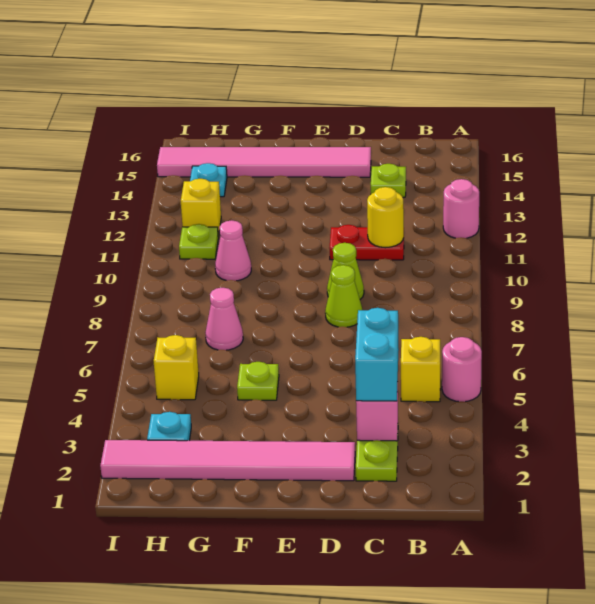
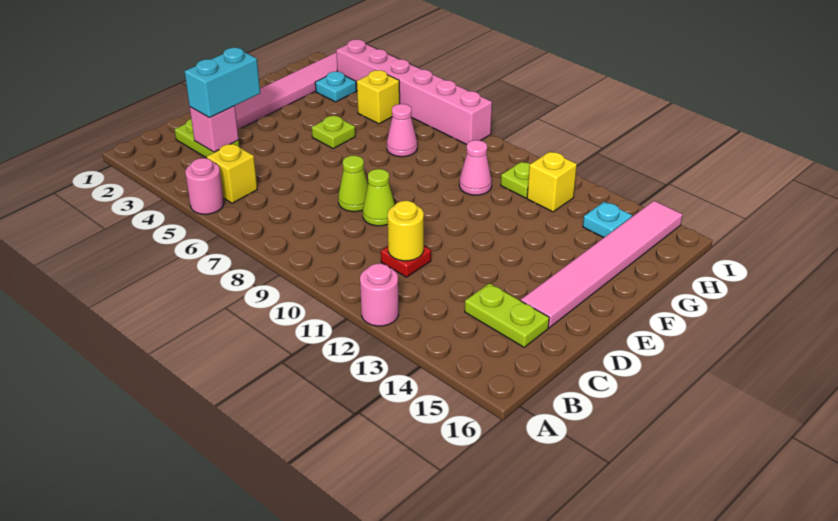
cyan brick C3:C4 level 3 -> cyan brick C3:D3 level 3
red plate C11:D11 level 1 -> red plate C11 level 1
lime plate C14 level 1 -> lime plate C14:C15 level 1
none -> pink brick I3:I8 level 1

